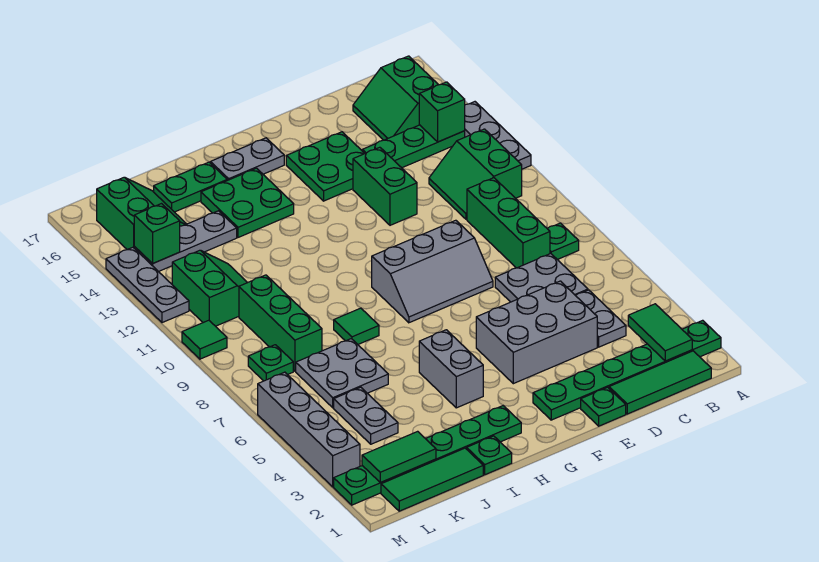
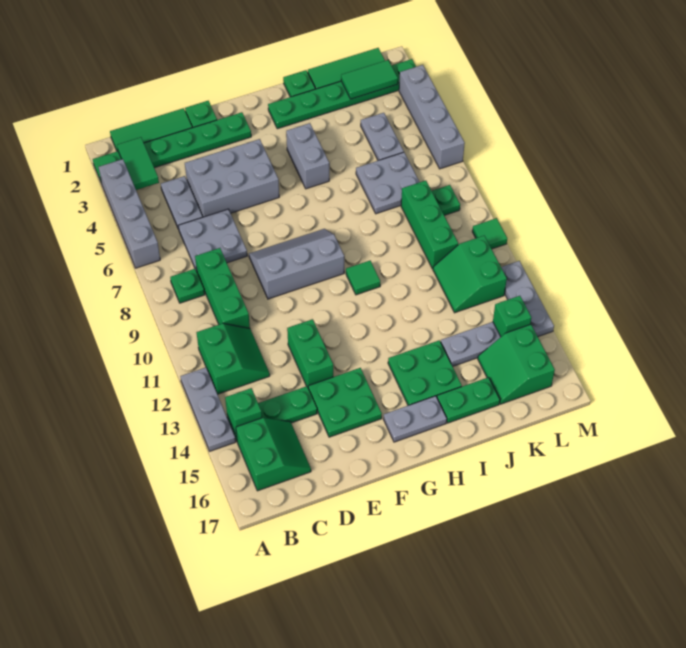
none -> grey brick A3:A6 level 1
green tile I8 level 1 -> green tile H10 level 1

